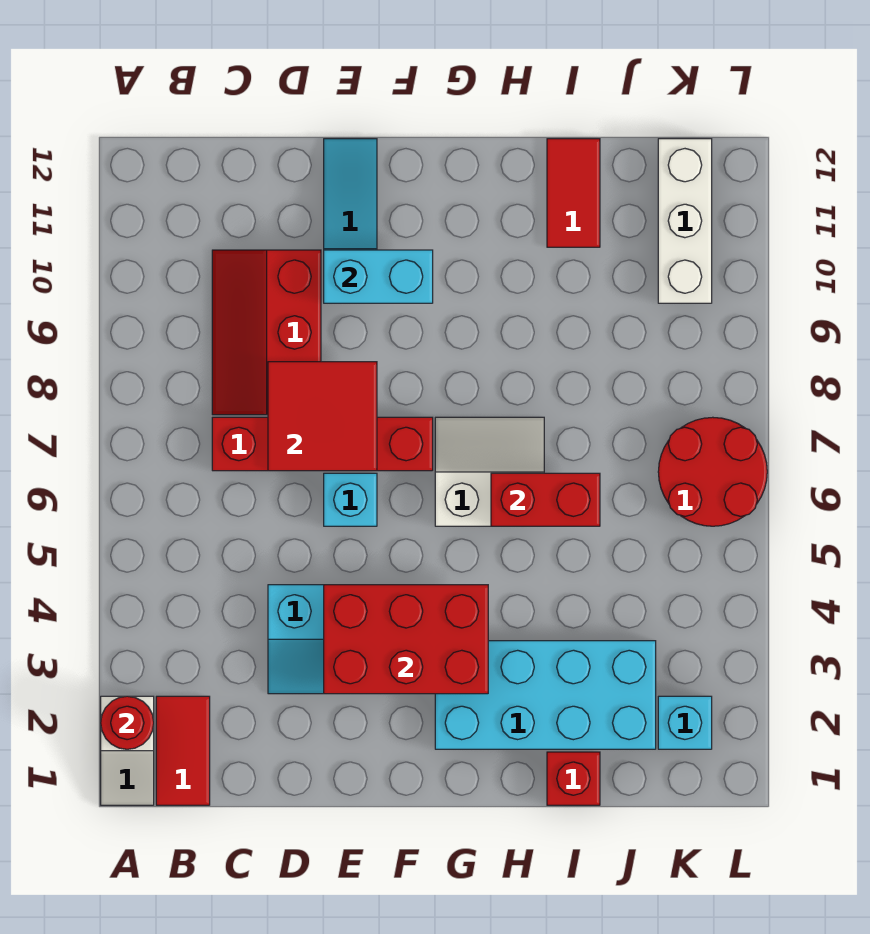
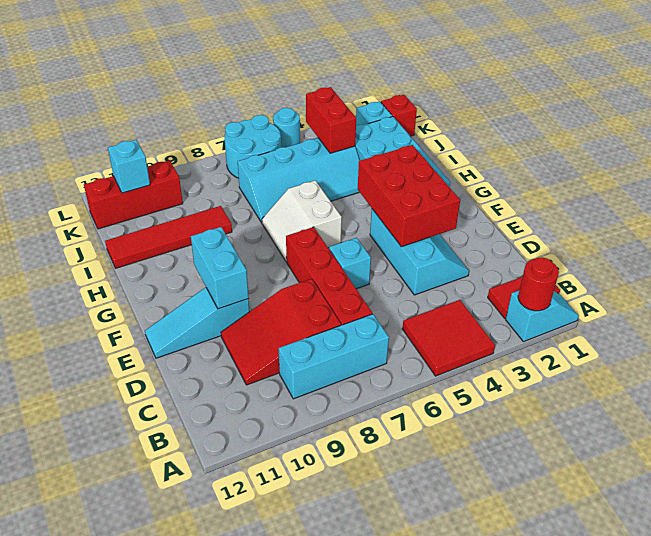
white slope A1:A2 level 1 top 2 -> cyan slope A1:A2 level 1 top 2
none -> cyan brick B7:B9 level 1
red slope C8:D10 level 1 top D -> red slope C8:D10 level 1 top 8
red tile D7:E8 level 2 -> red tile A4:B5 level 1
red brick H6:I6 level 2 -> red brick J4:K4 level 2
red brick I1 level 1 -> red brick K1 level 1
none -> cyan slope I4:J7 level 1 top J
red tile I11:I12 level 1 -> red tile I9:I12 level 1
red round brick K6:L7 level 1 -> cyan round brick K6:L7 level 1
white brick K10:K12 level 1 -> red brick K10:K12 level 1
none -> cyan brick K11 level 2
none -> cyan round brick L5 level 1

